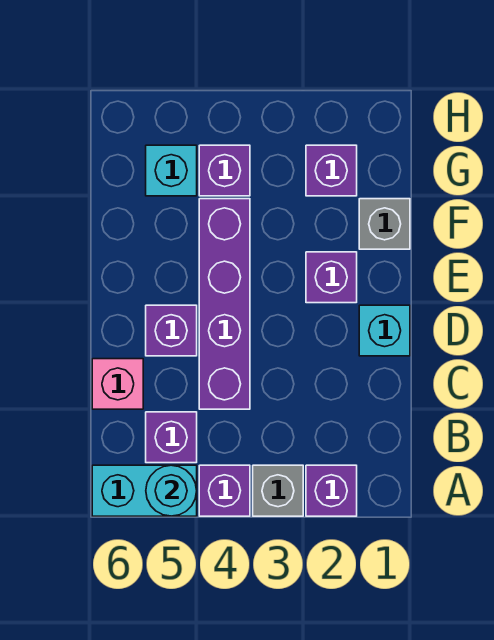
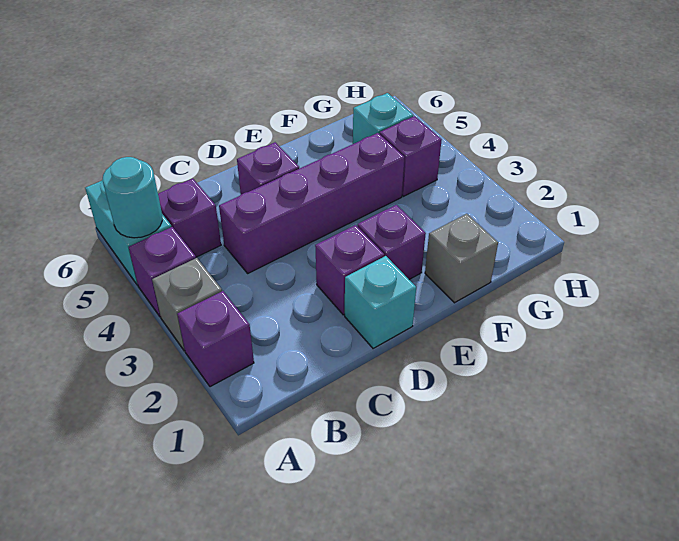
pink brick C6 level 1 -> none
purple brick G2 level 1 -> purple brick D2 level 1

